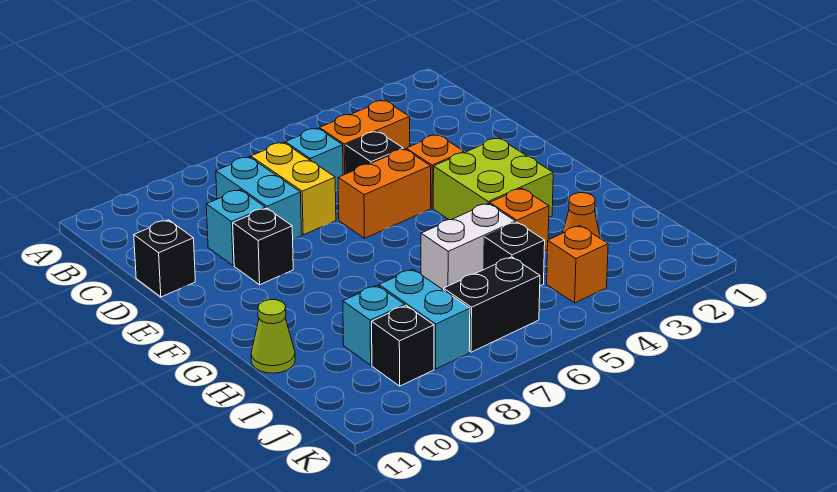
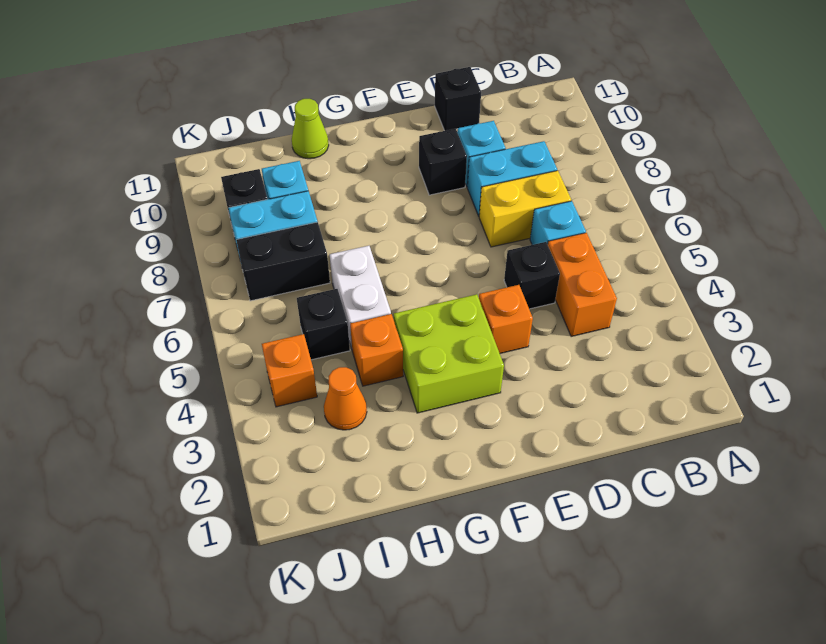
orange brick E5:E6 level 1 -> none
black brick J6:J7 level 1 -> black brick I7:J7 level 1

